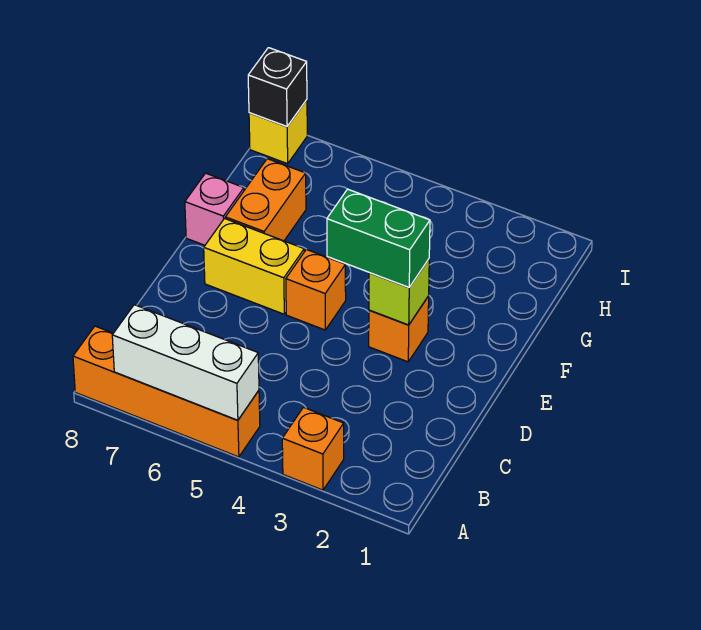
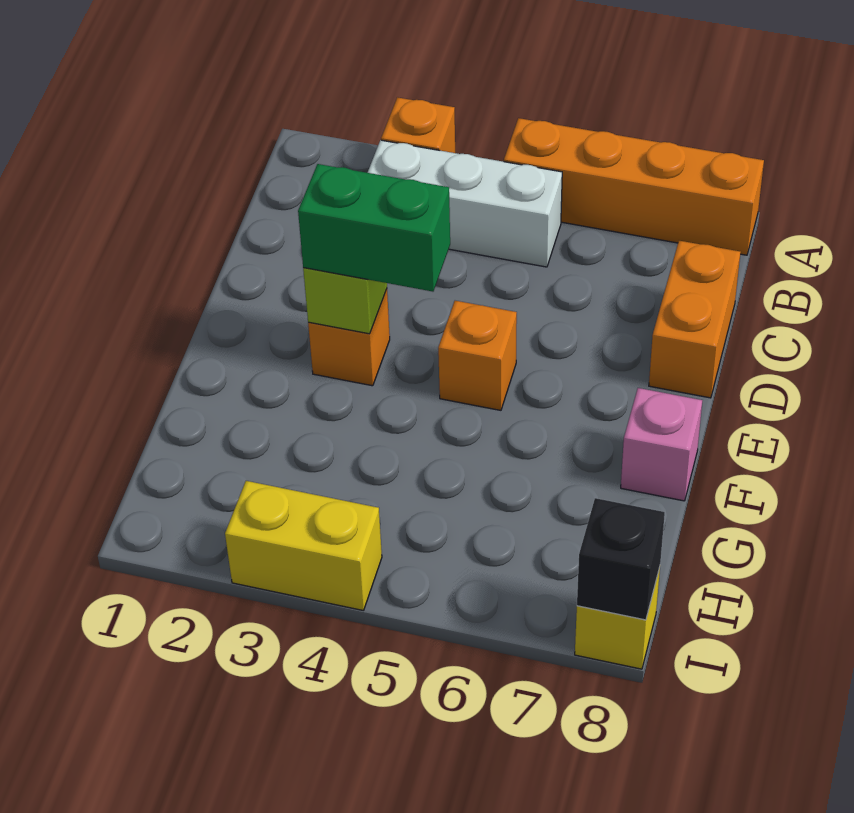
white brick A5:A7 level 2 -> white brick B3:B5 level 1
yellow brick E6:E7 level 1 -> yellow brick I3:I4 level 1
orange brick F7:G7 level 1 -> orange brick C8:D8 level 1

